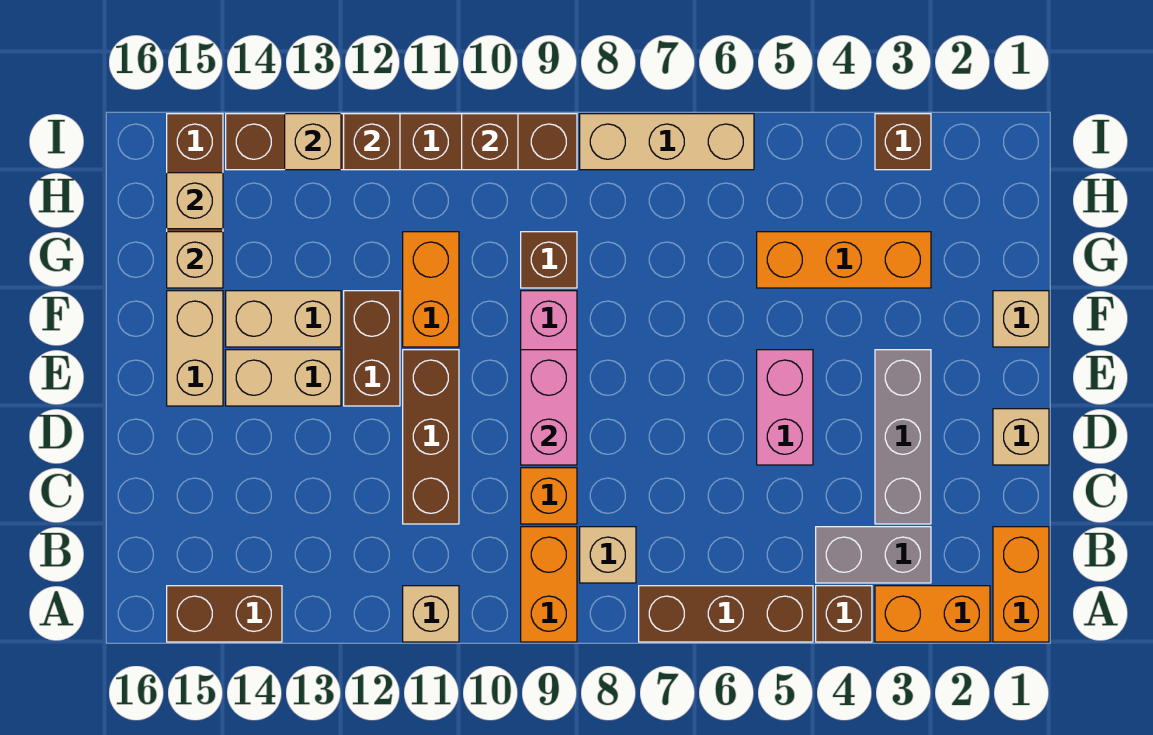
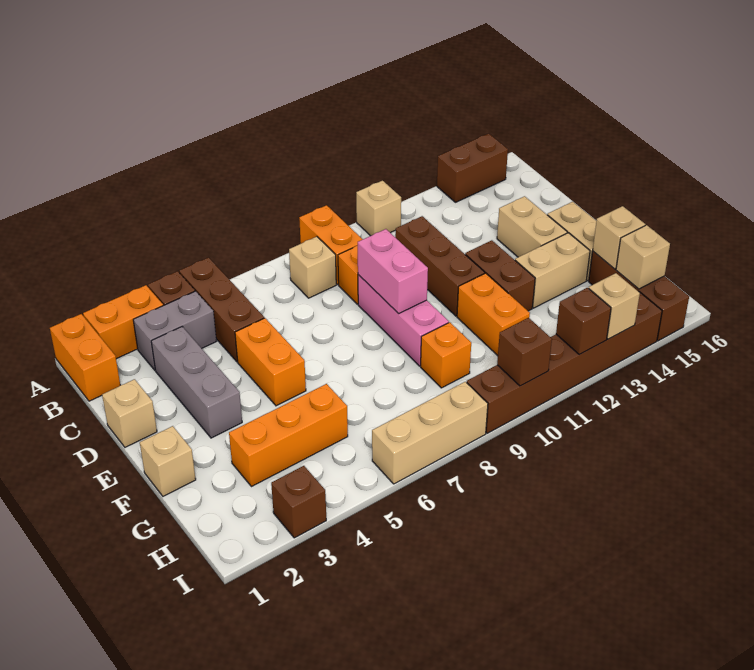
brown brick A5:A7 level 1 -> brown brick A5:C5 level 1
pink brick D5:E5 level 1 -> orange brick D5:E5 level 1
tan brick E13:E14 level 1 -> tan brick D14:E14 level 1
brown brick G9 level 1 -> orange brick G9 level 1

